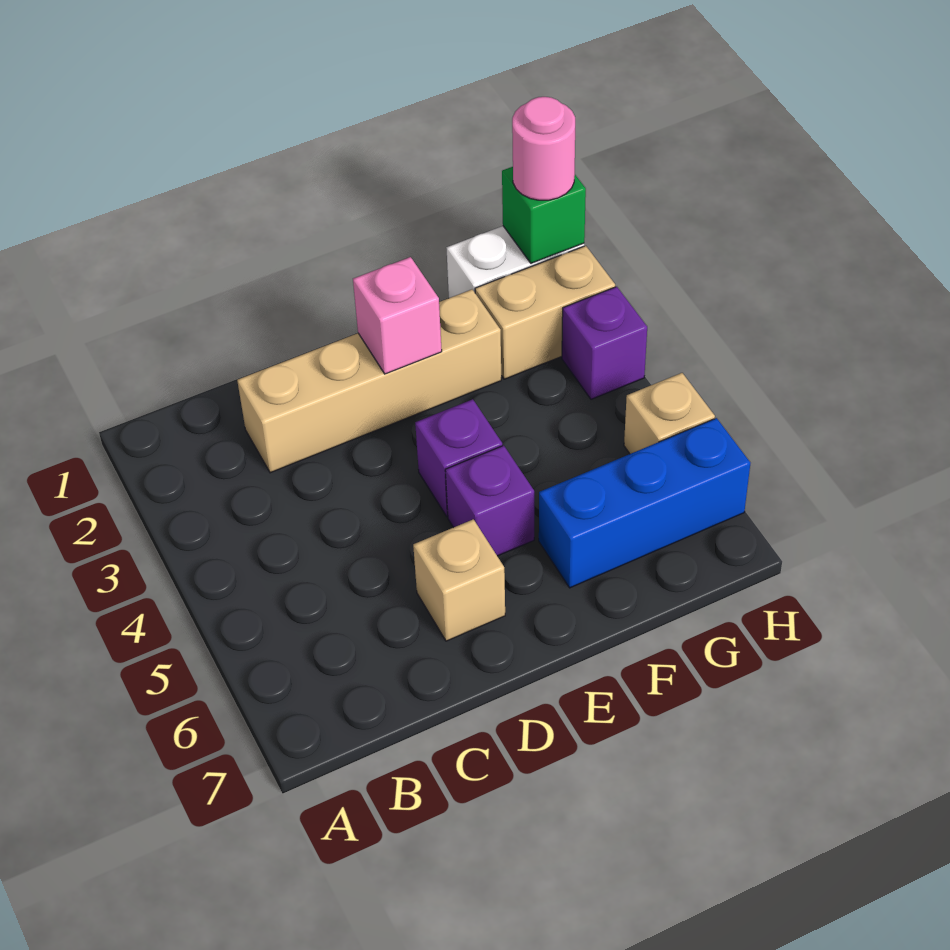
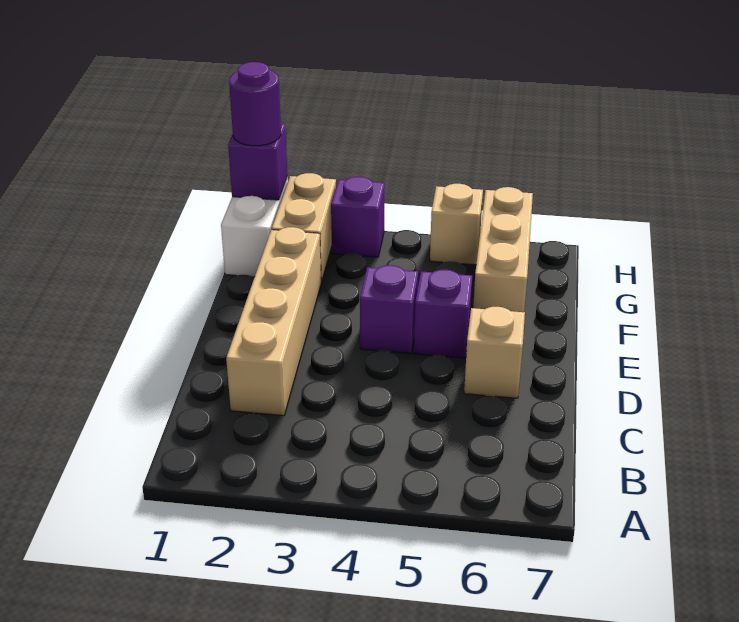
pink brick E2 level 2 -> none
blue brick F6:H6 level 1 -> tan brick F6:H6 level 1
green brick H1 level 2 -> purple brick H1 level 2
pink round brick H1 level 3 -> purple round brick H1 level 3

